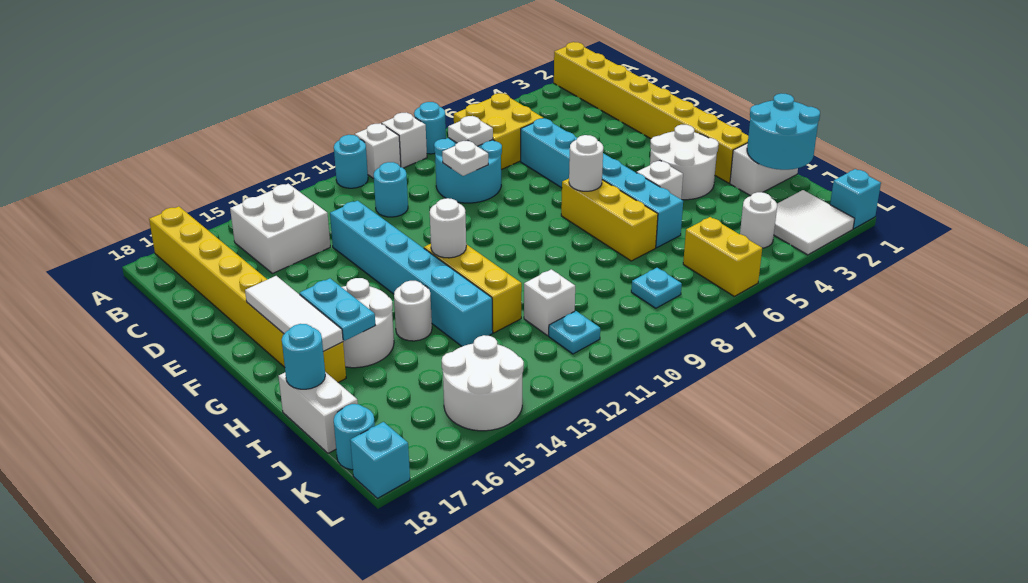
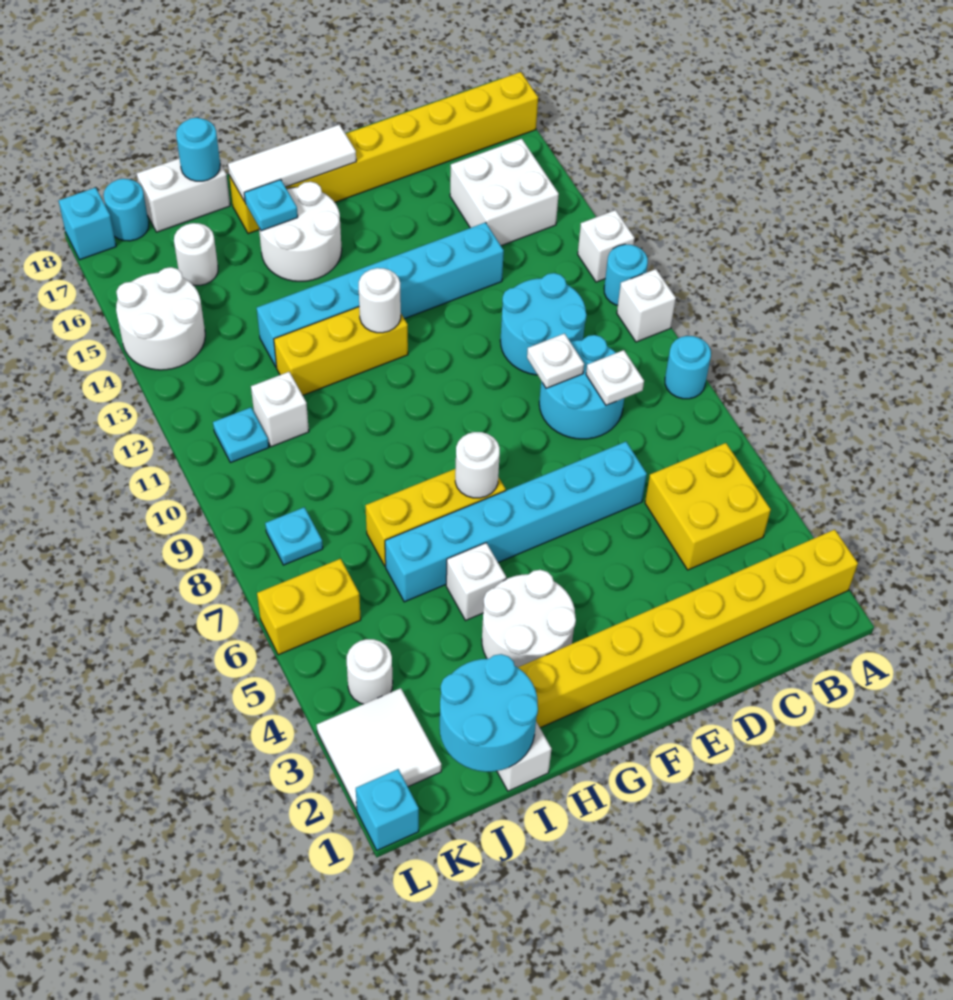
white brick A9 level 1 -> white brick A12 level 1
yellow brick B6:C7 level 1 -> yellow brick B4:C5 level 1
cyan round brick C11 level 1 -> cyan round brick C10:D11 level 1
cyan plate G16:H16 level 2 -> cyan plate H16 level 2
white round brick H14 level 1 -> white round brick J16 level 1

